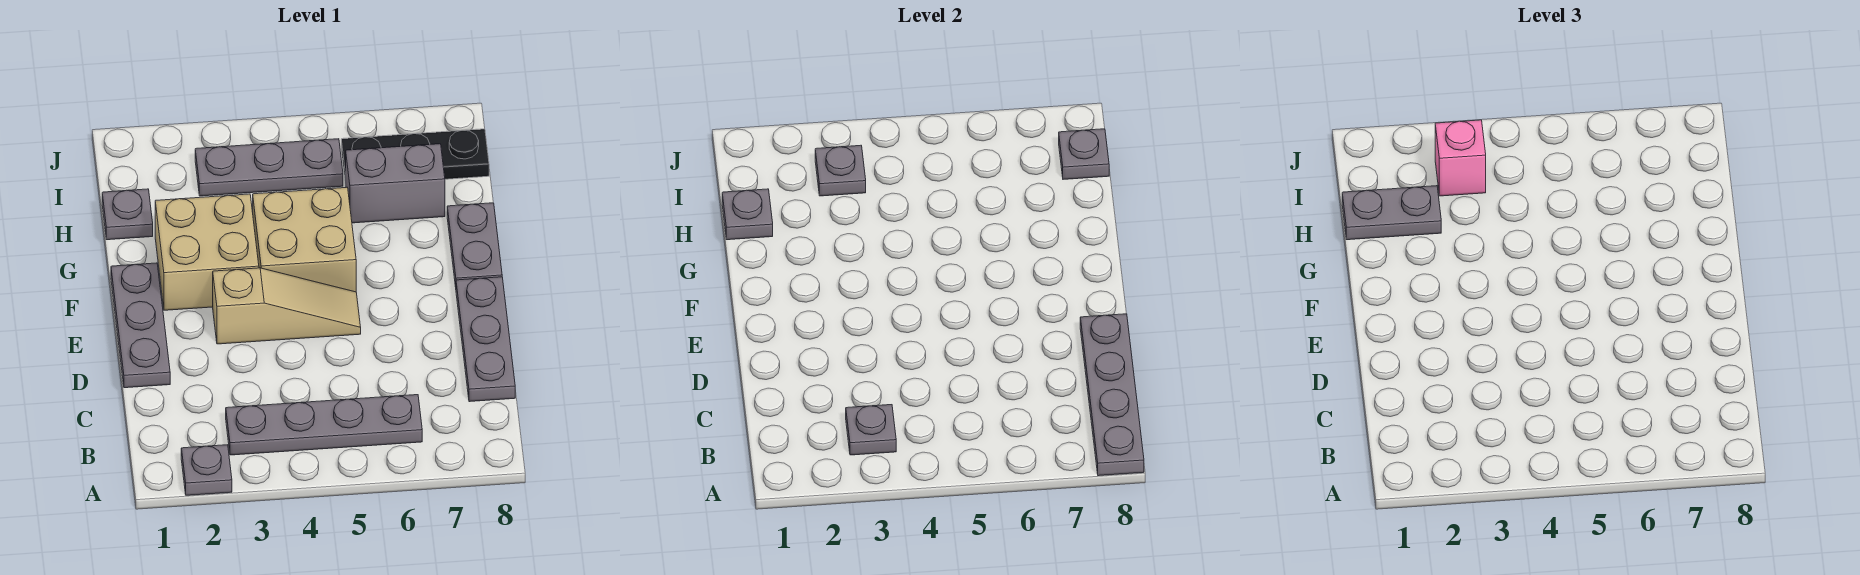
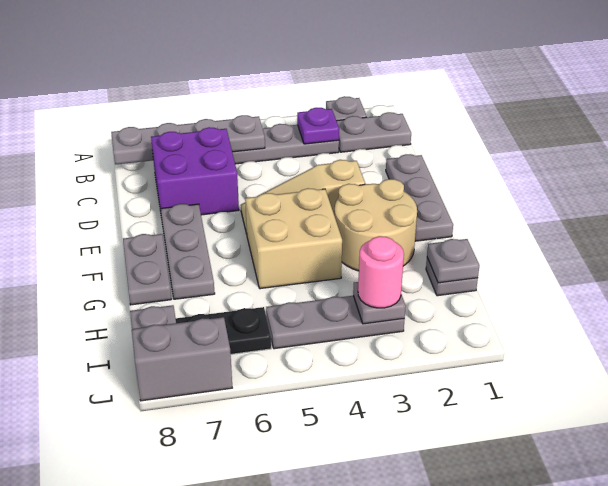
grey plate A8:D8 level 2 -> grey plate B5:B8 level 2
grey plate B3 level 2 -> purple plate B3 level 2
none -> purple brick C6:D7 level 1
grey plate C8:E8 level 1 -> grey plate E7:G7 level 1
tan brick F2:G3 level 1 -> tan round brick F2:G3 level 1
grey plate H1:H2 level 3 -> grey plate B1:B2 level 1
grey brick H6:H7 level 1 -> grey brick J7:J8 level 1
pink brick I3 level 3 -> pink round brick I3 level 3

